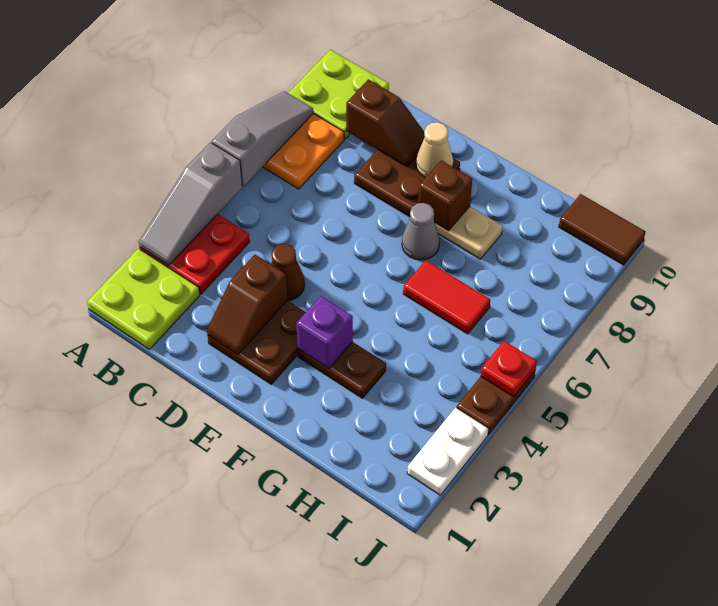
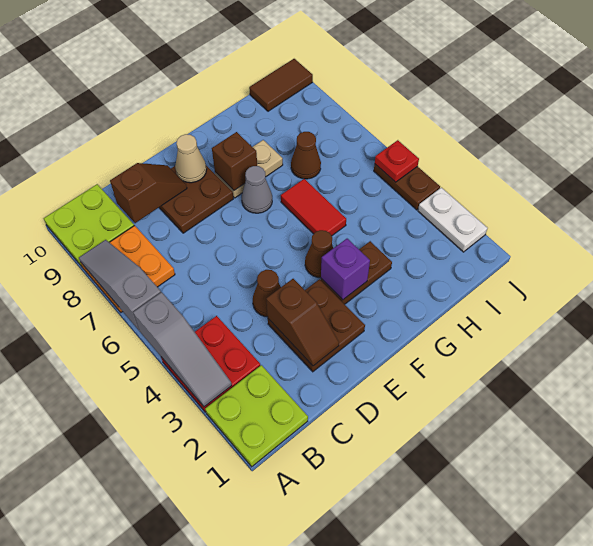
none -> brown cone F4 level 1
red tile G6:H6 level 1 -> red tile G5:G6 level 1
none -> brown cone H7 level 1

